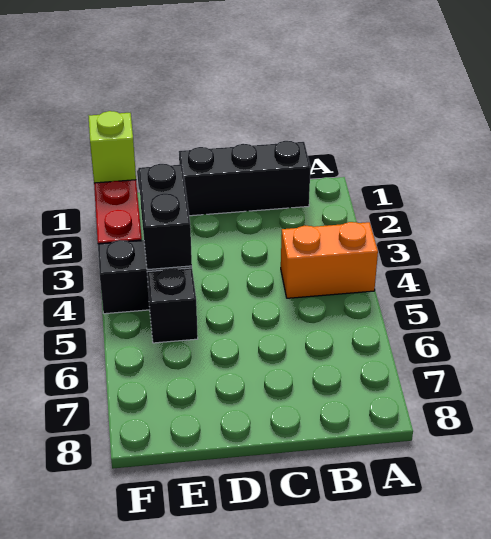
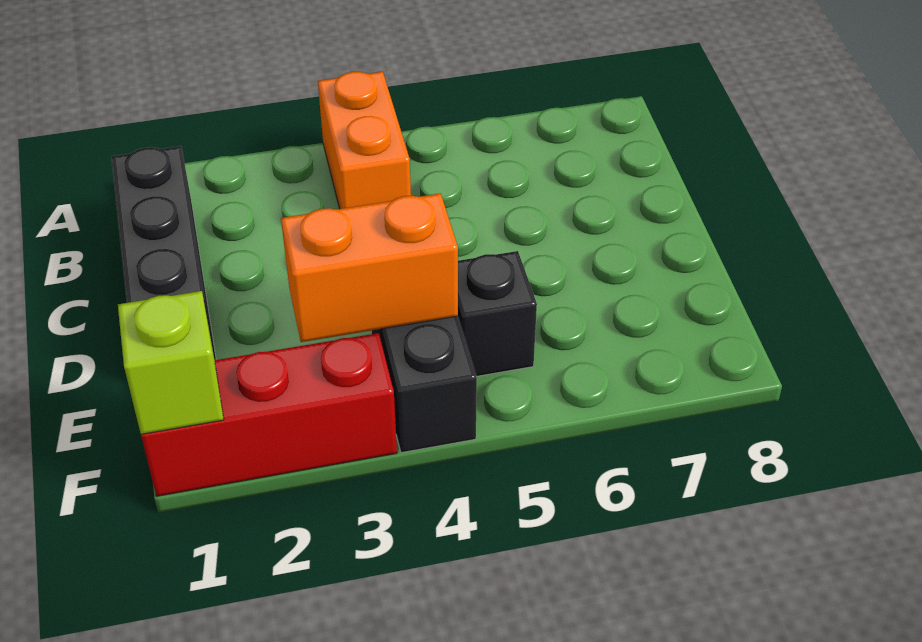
black brick E3:E4 level 2 -> orange brick E3:E4 level 2

